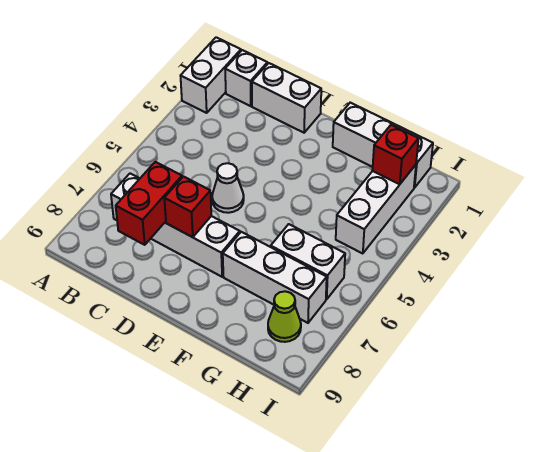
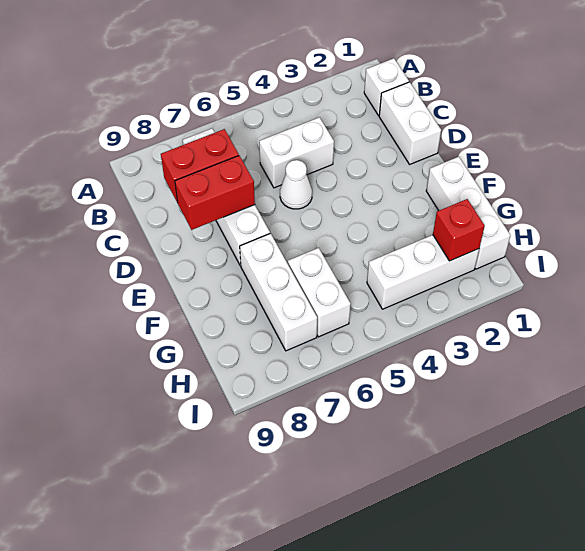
white brick A1:A2 level 1 -> white brick C4:C5 level 1
red brick D7 level 2 -> red brick D7:D8 level 2
lime cone H8 level 1 -> none

